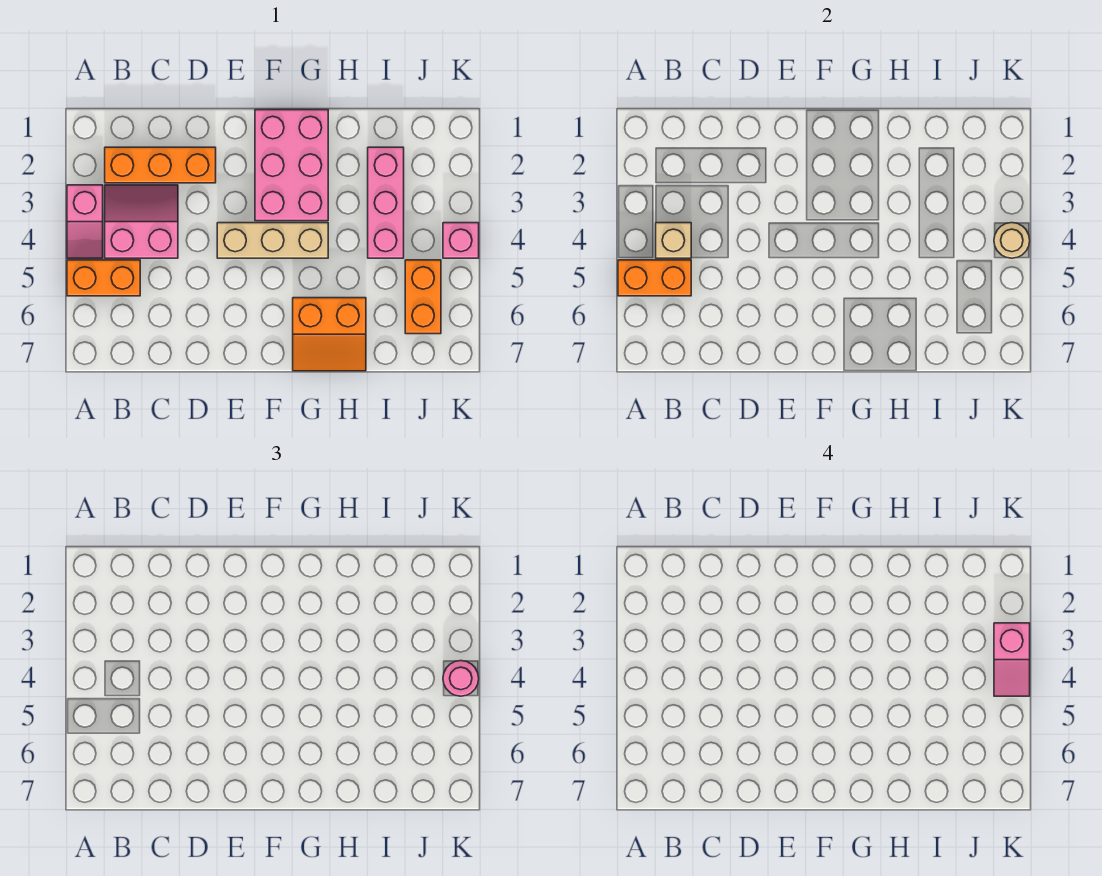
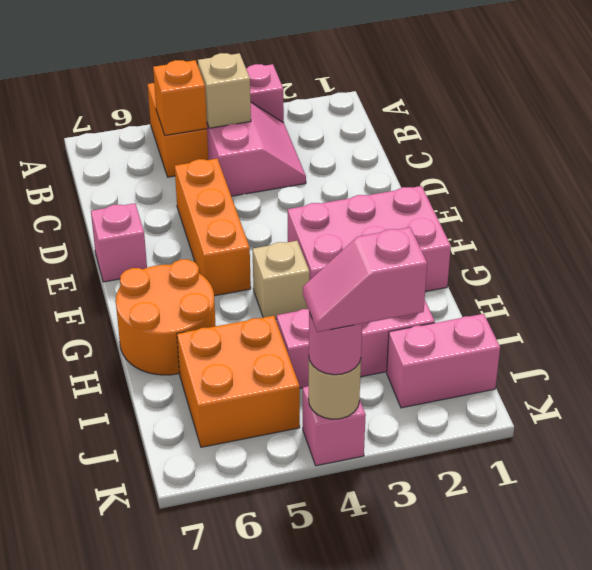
orange brick A5:B5 level 2 -> orange brick B5 level 2
orange brick B2:D2 level 1 -> orange brick D5:F5 level 1
tan brick E4:G4 level 1 -> tan brick G4 level 1
none -> pink brick E7 level 1
orange slope G6:H7 level 1 top 6 -> orange round brick G6:H7 level 1
none -> pink brick J1:J2 level 1
orange brick J5:J6 level 1 -> orange brick I5:J6 level 1

